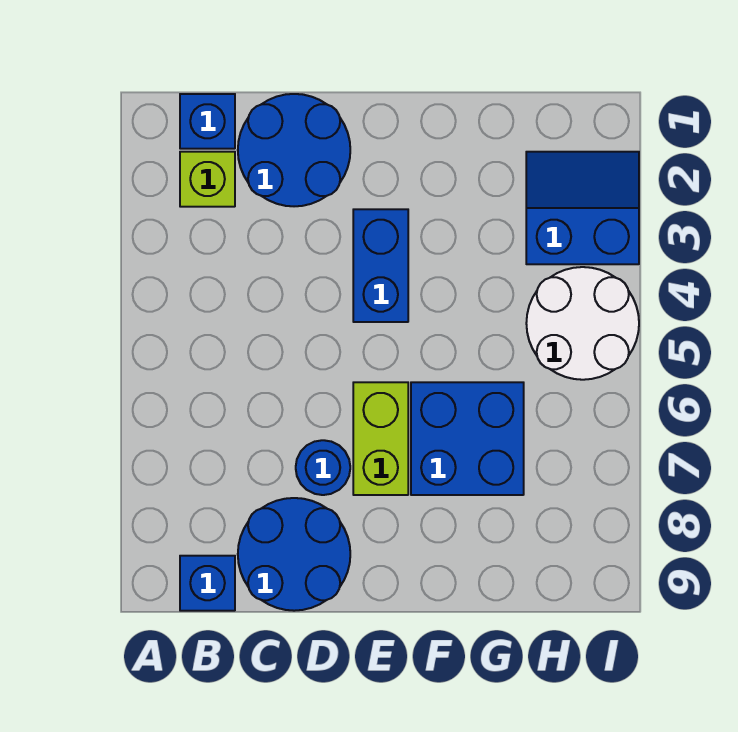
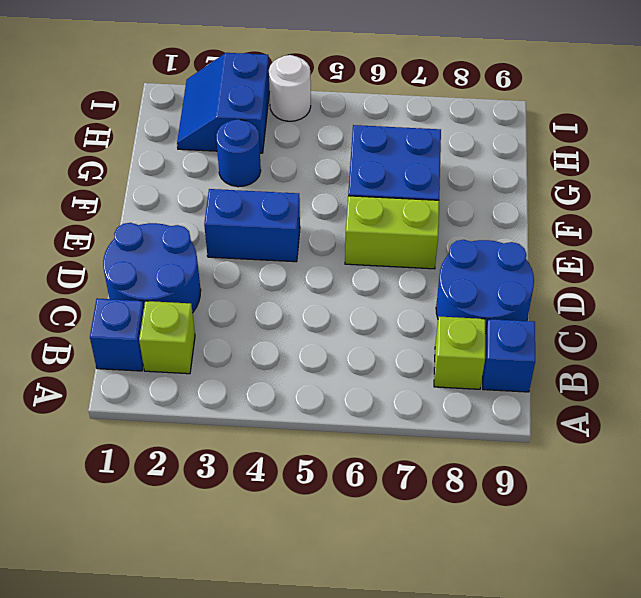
none -> lime brick B8 level 1
blue round brick D7 level 1 -> blue round brick G3 level 1
white round brick H4:I5 level 1 -> white round brick I4 level 1

